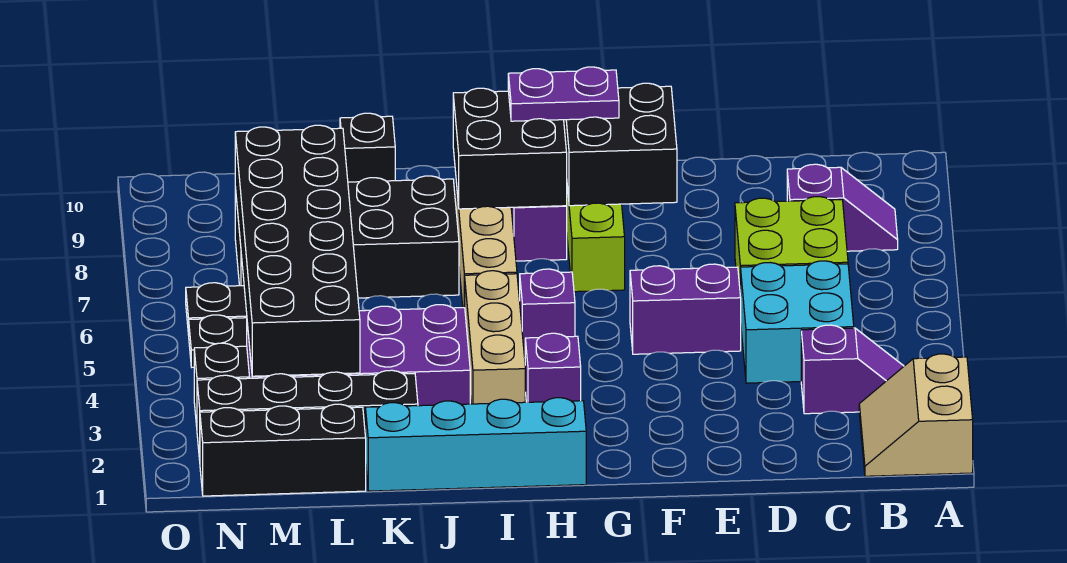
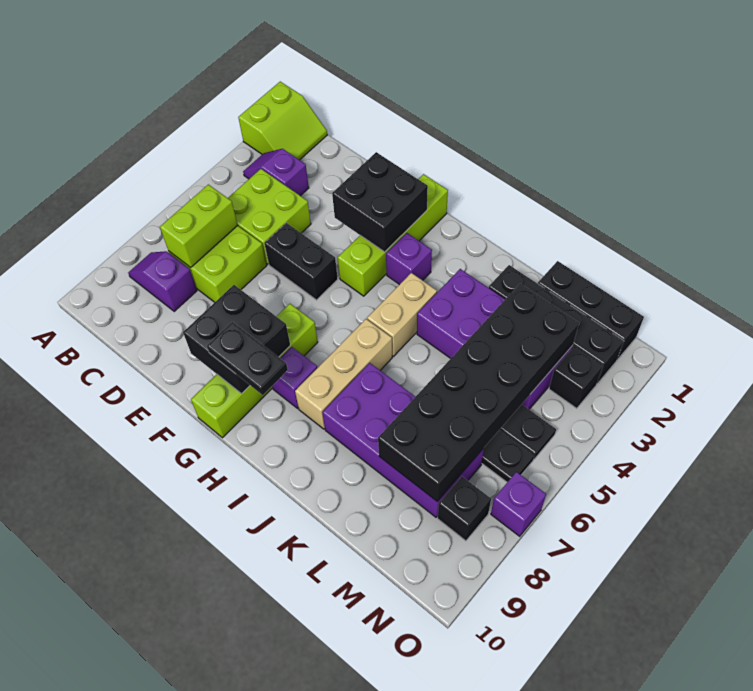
tan slope A1:B2 level 1 top A -> lime slope A1:B2 level 1 top A
cyan brick C4:D5 level 1 -> lime brick C4:D5 level 1
none -> lime brick C6:C7 level 2
purple brick E5:F5 level 1 -> black brick E5:F5 level 1
none -> lime brick G1:G4 level 1
purple plate G9:H9 level 3 -> black plate G9:H9 level 3
cyan brick H1:K1 level 1 -> none
purple brick H5 level 1 -> purple brick O7 level 1
black brick H8:I9 level 2 -> black brick F2:G3 level 2
tan brick I3:I5 level 1 -> tan brick I4:I5 level 1
black brick J7:M8 level 1 -> purple brick J7:M8 level 1
black brick K10 level 1 -> black brick N8 level 1

